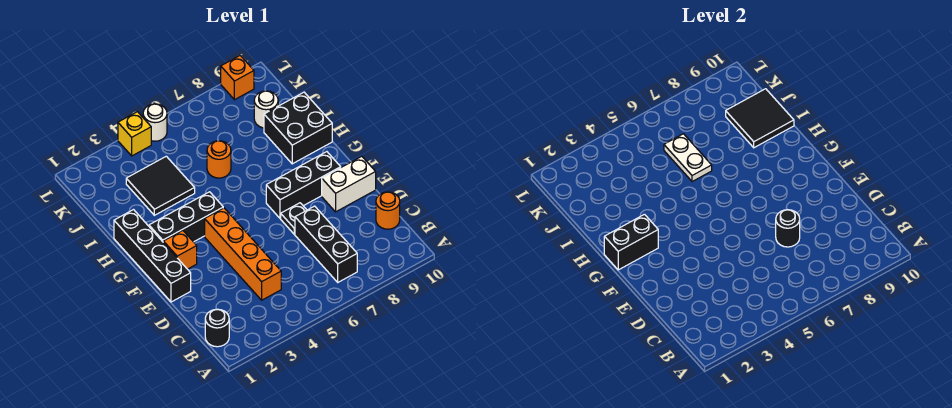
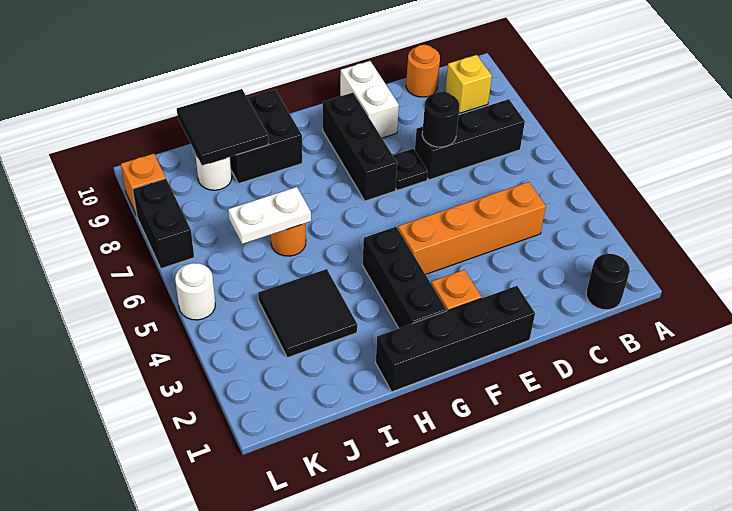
black brick G1:G2 level 2 -> black brick L7:L8 level 1
yellow brick L4 level 1 -> yellow brick B9 level 1

